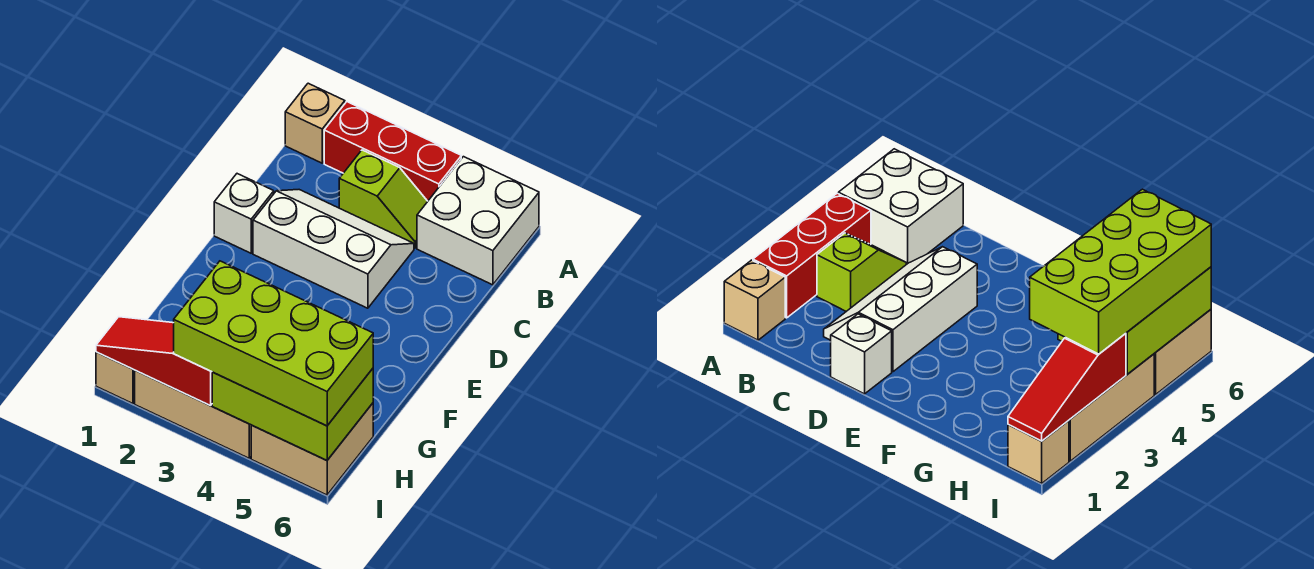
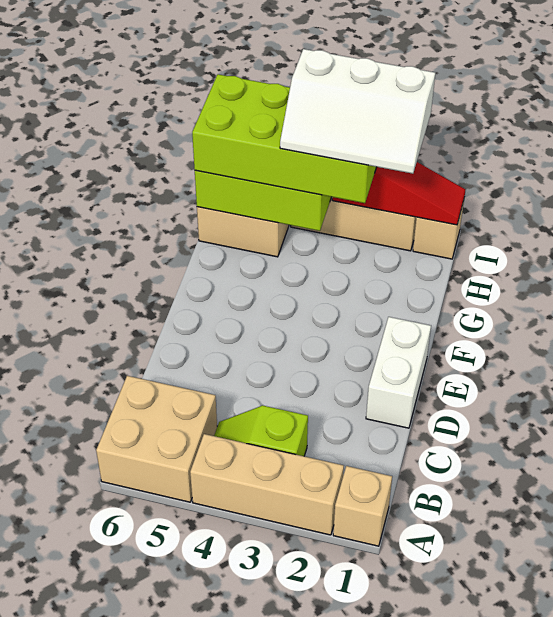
red brick A2:A4 level 1 -> tan brick A2:A4 level 1
white brick A5:B6 level 1 -> tan brick A5:B6 level 1
white slope C2:D4 level 1 top D -> white slope H2:I4 level 4 top I
white brick D1 level 1 -> white brick D1:E1 level 1

